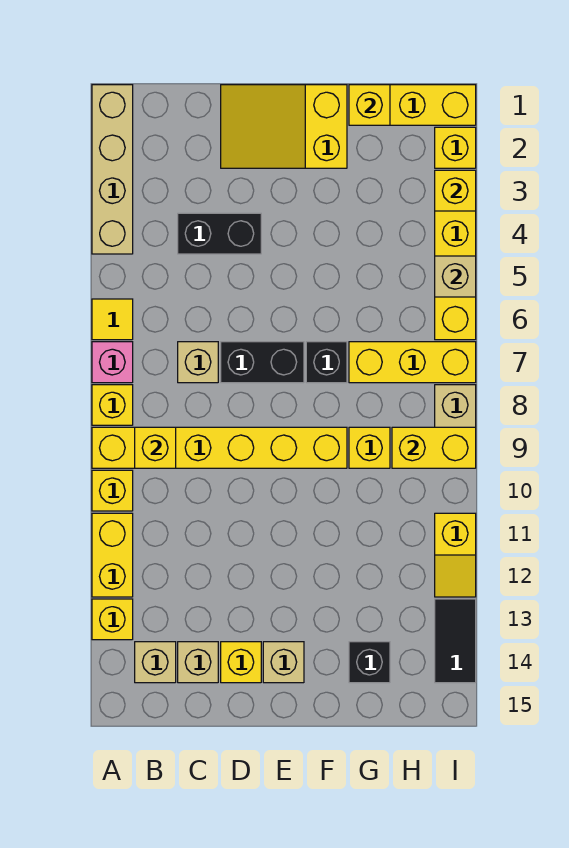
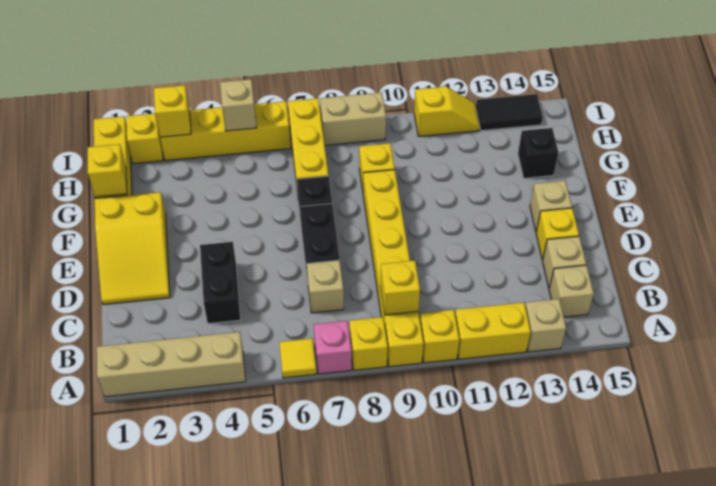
yellow brick A13 level 1 -> tan brick A13 level 1
yellow brick H9:I9 level 2 -> none

